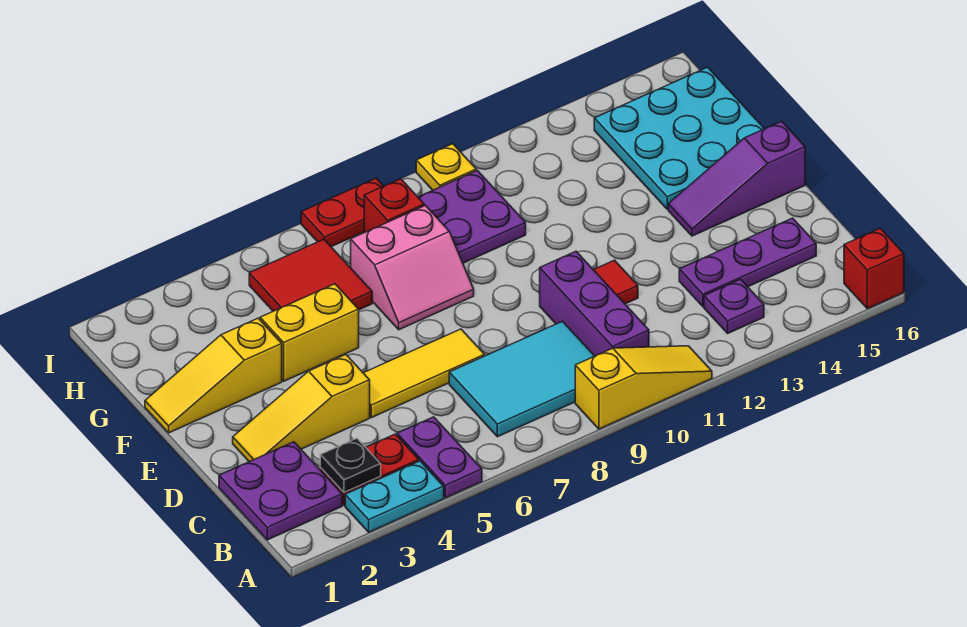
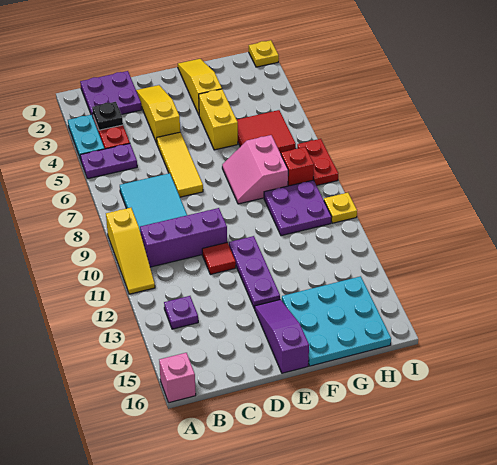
red brick A16 level 1 -> pink brick A16 level 1
purple plate C13:C15 level 1 -> purple plate E11:E13 level 1
none -> yellow plate I1 level 1

